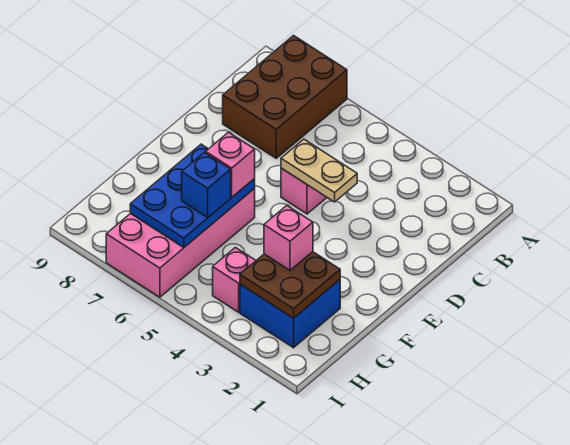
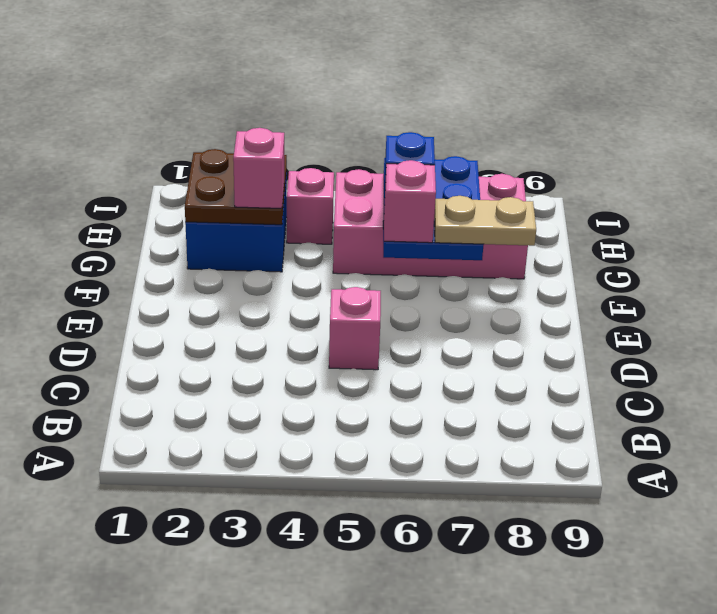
brown brick A7:C8 level 1 -> none
tan plate D4:D5 level 2 -> tan plate F7:F8 level 3
pink brick F6:I7 level 1 -> pink brick G5:H8 level 1

